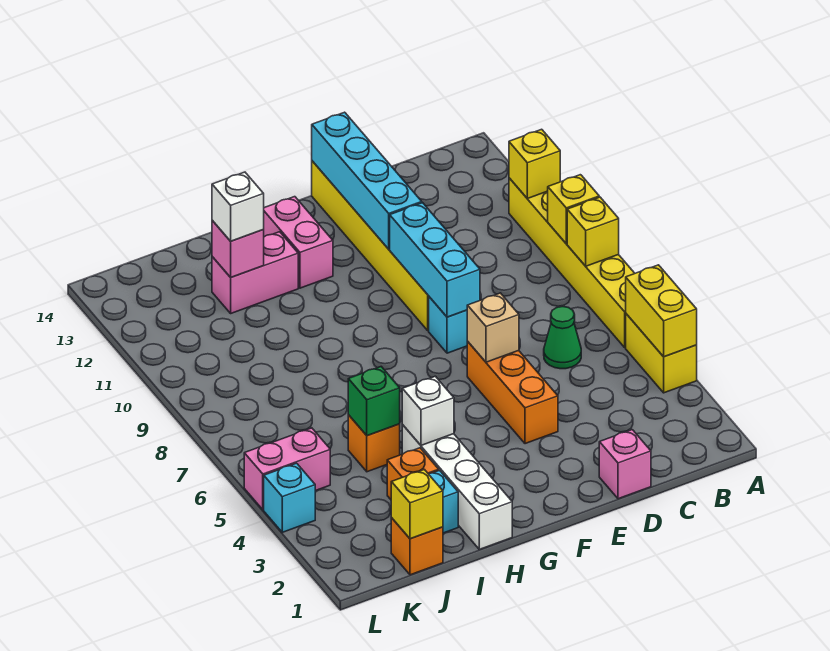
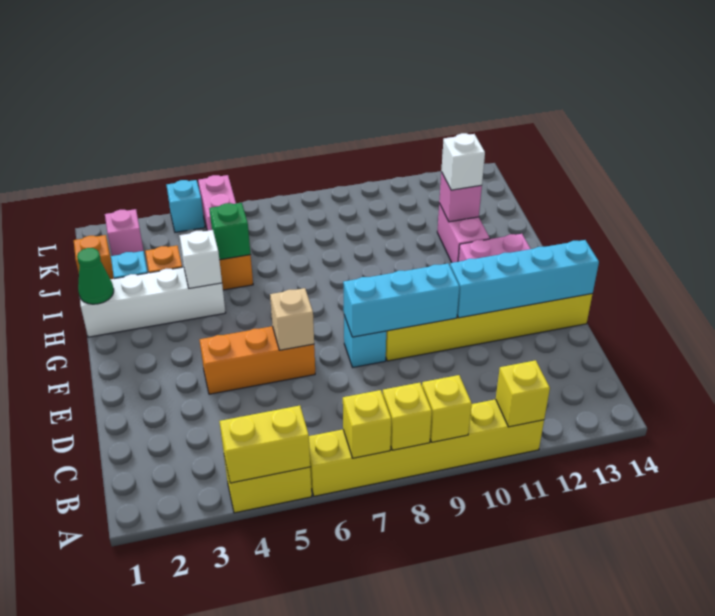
green cone C6 level 1 -> green cone H1 level 2
pink brick D1 level 1 -> pink brick K2 level 1
yellow brick J1 level 2 -> yellow brick A7 level 2

